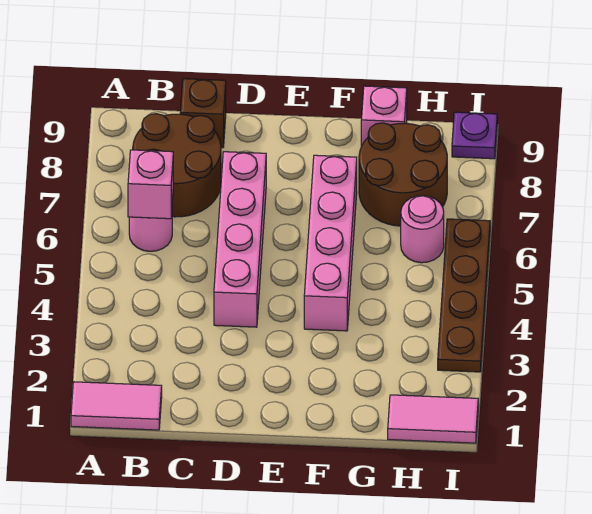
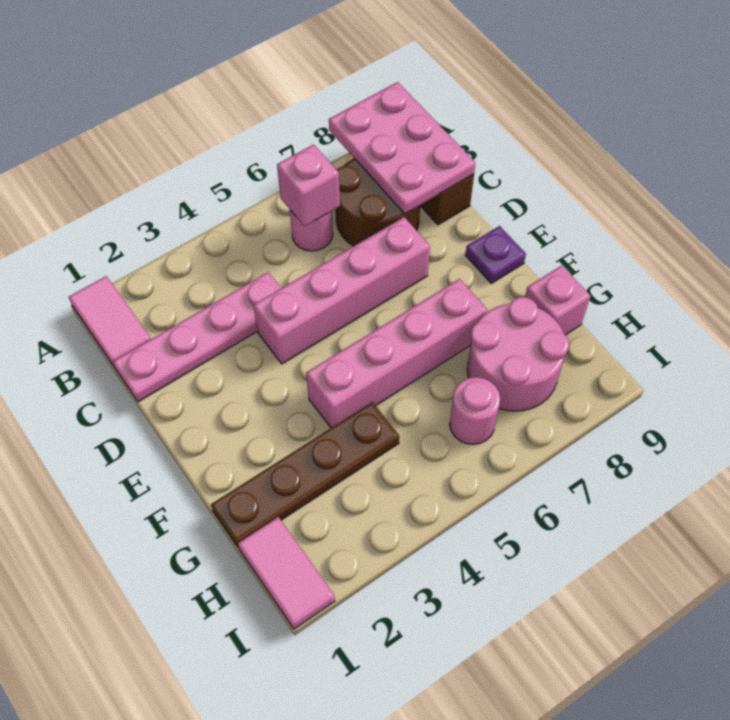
none -> pink plate A8:C9 level 2
none -> pink plate C1:C4 level 1
brown round brick G7:H8 level 1 -> pink round brick G7:H8 level 1
brown plate I3:I6 level 1 -> brown plate G1:G4 level 1
purple plate I9 level 1 -> purple plate E9 level 1

